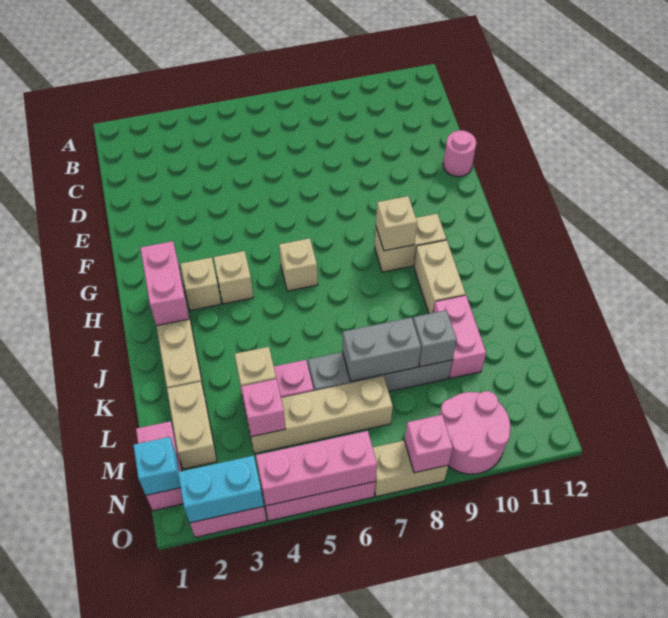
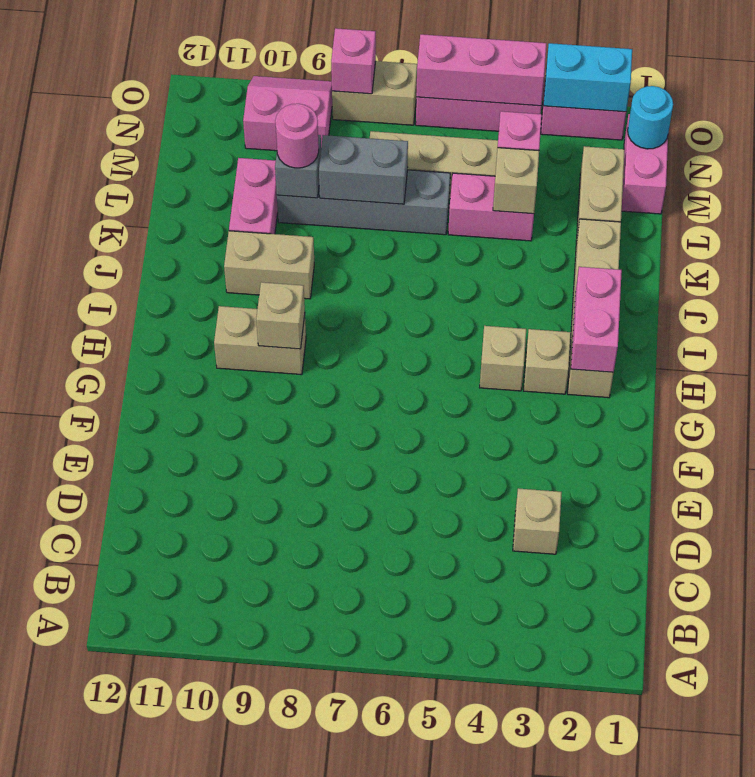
pink round brick E12 level 1 -> pink round brick L9 level 3
tan brick H6 level 1 -> tan brick D3 level 1
tan brick I10:J10 level 1 -> tan brick J9:J10 level 1
cyan brick N1 level 2 -> cyan round brick N1 level 2
pink round brick N9:O10 level 1 -> pink slope N9:O10 level 1 top N

